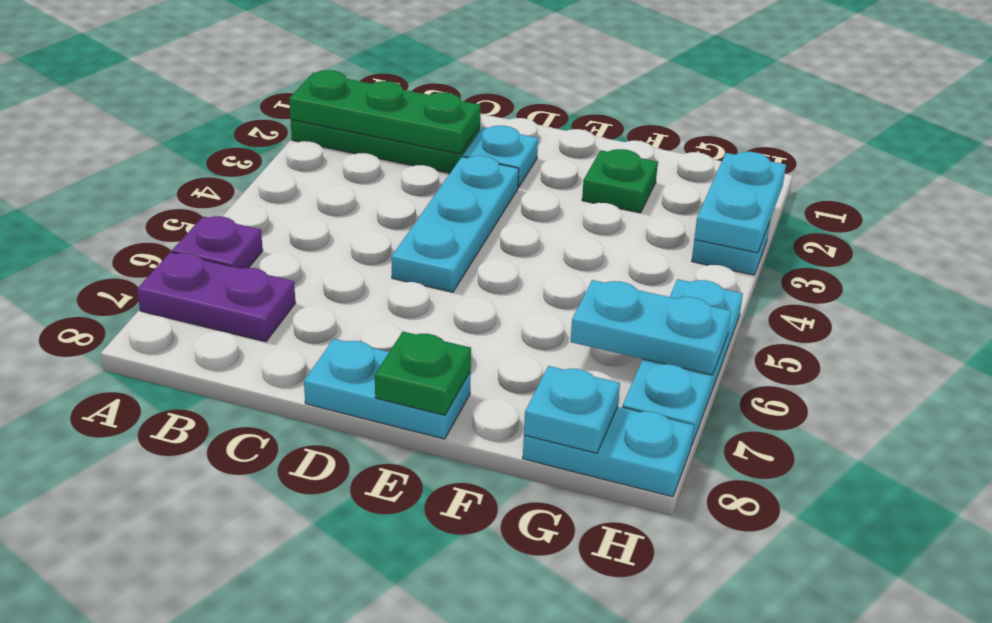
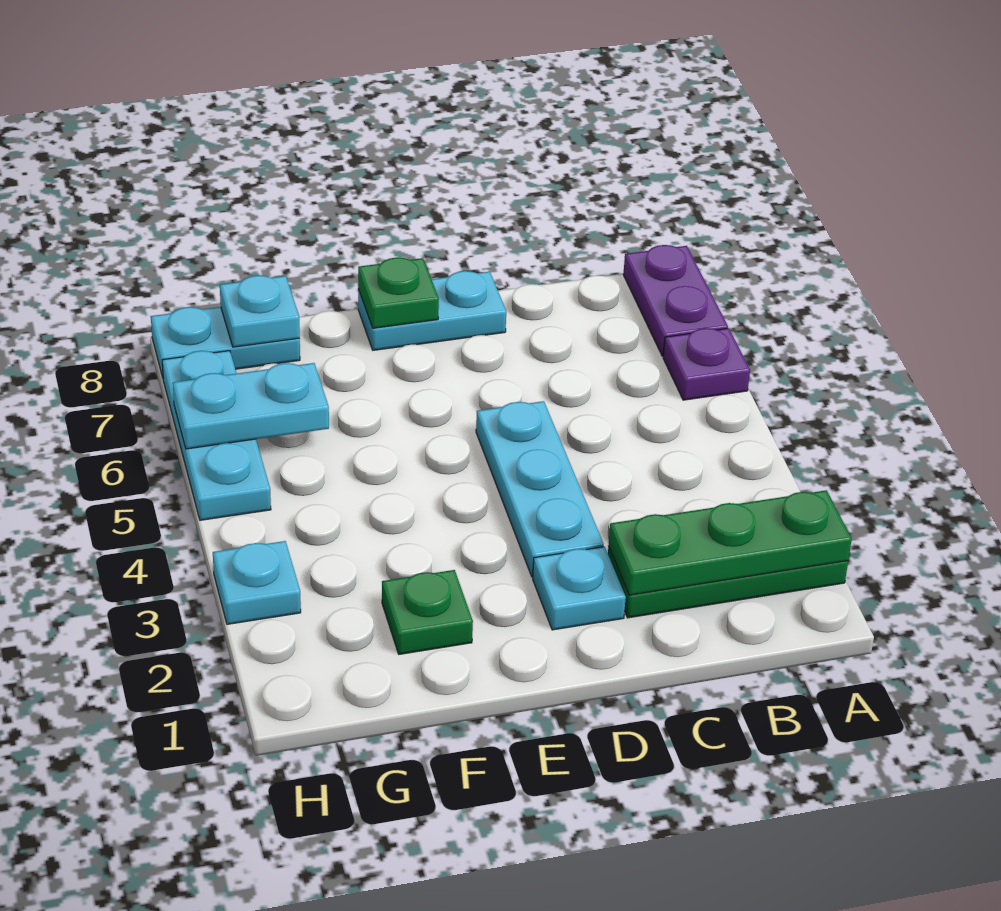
purple plate A7:B7 level 1 -> purple plate A7:A8 level 1
cyan plate H2:H3 level 2 -> none

